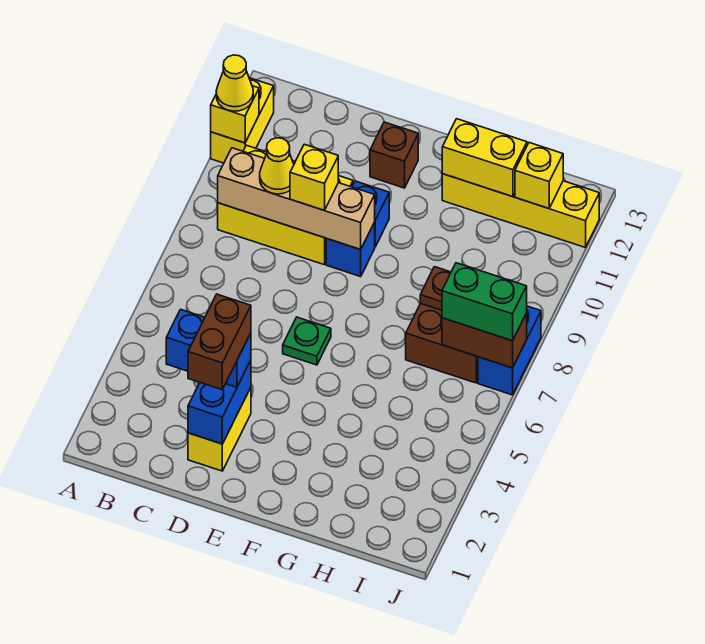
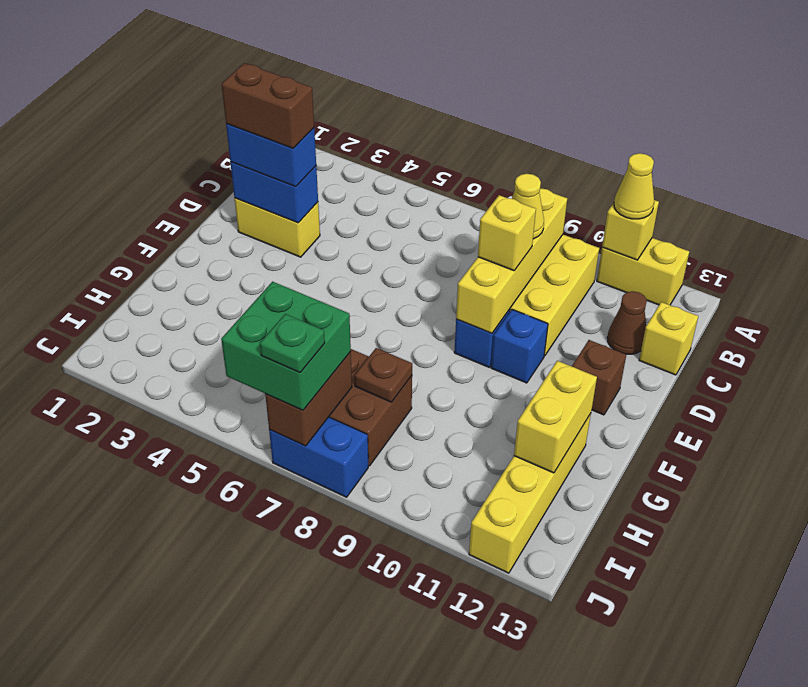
tan brick B9:E9 level 2 -> yellow brick B9:E9 level 2
blue brick C3:D3 level 3 -> blue brick D2:D3 level 3
none -> brown cone C12 level 1
green plate E6 level 1 -> green plate J7 level 4
green brick I7:J7 level 3 -> green brick I6:J7 level 3
yellow brick I12 level 2 -> yellow brick C13 level 1

